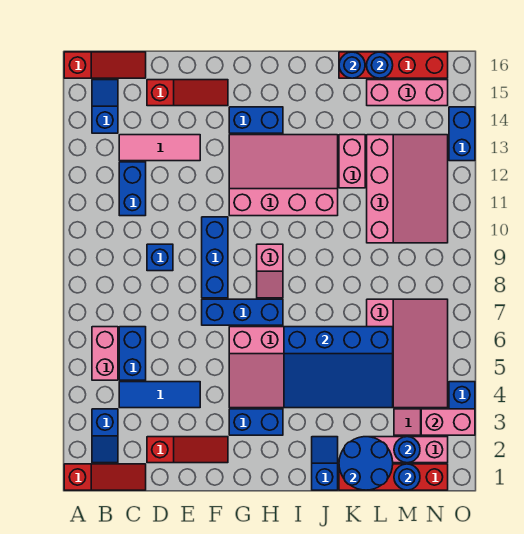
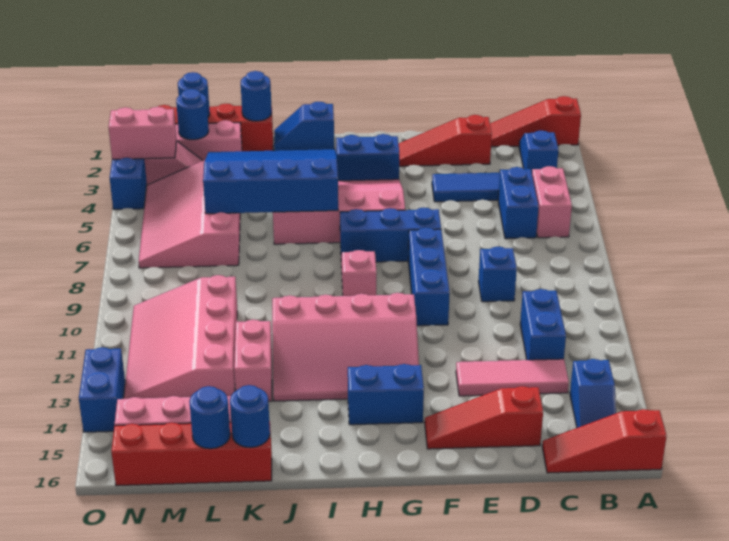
blue slope J1:J2 level 1 top 1 -> blue slope I1:J1 level 1 top I
blue round brick K1:L2 level 2 -> blue round brick K1 level 2

